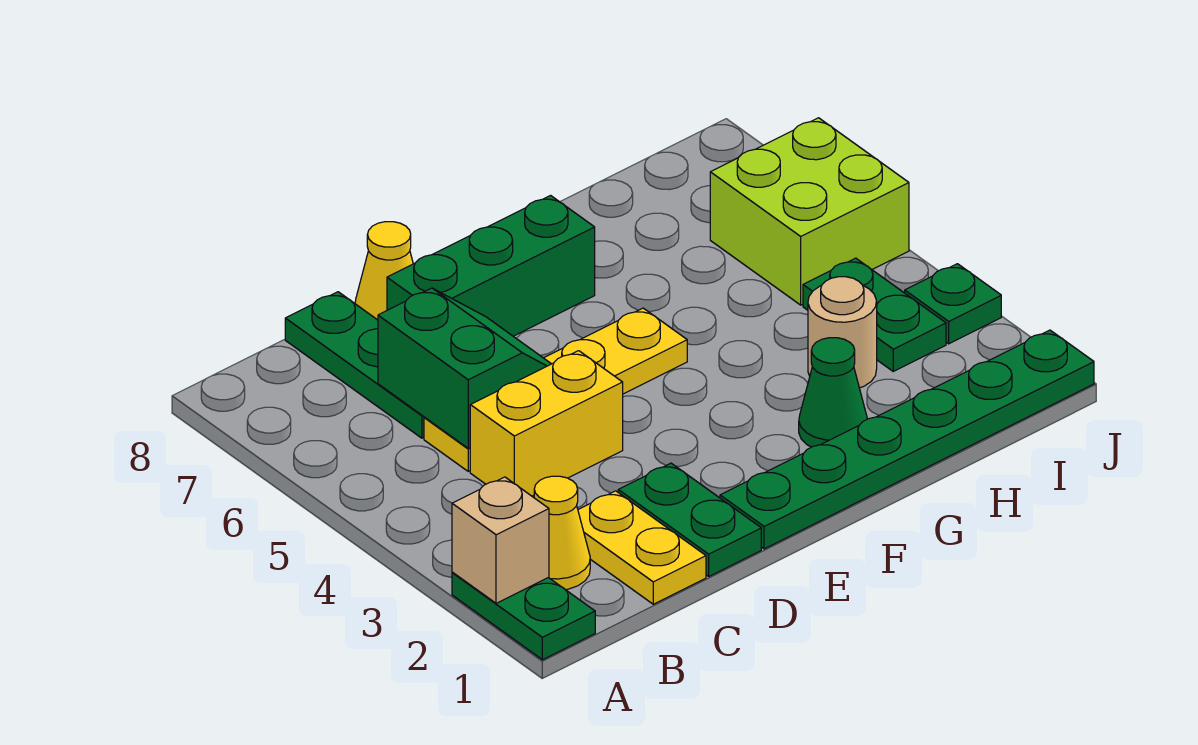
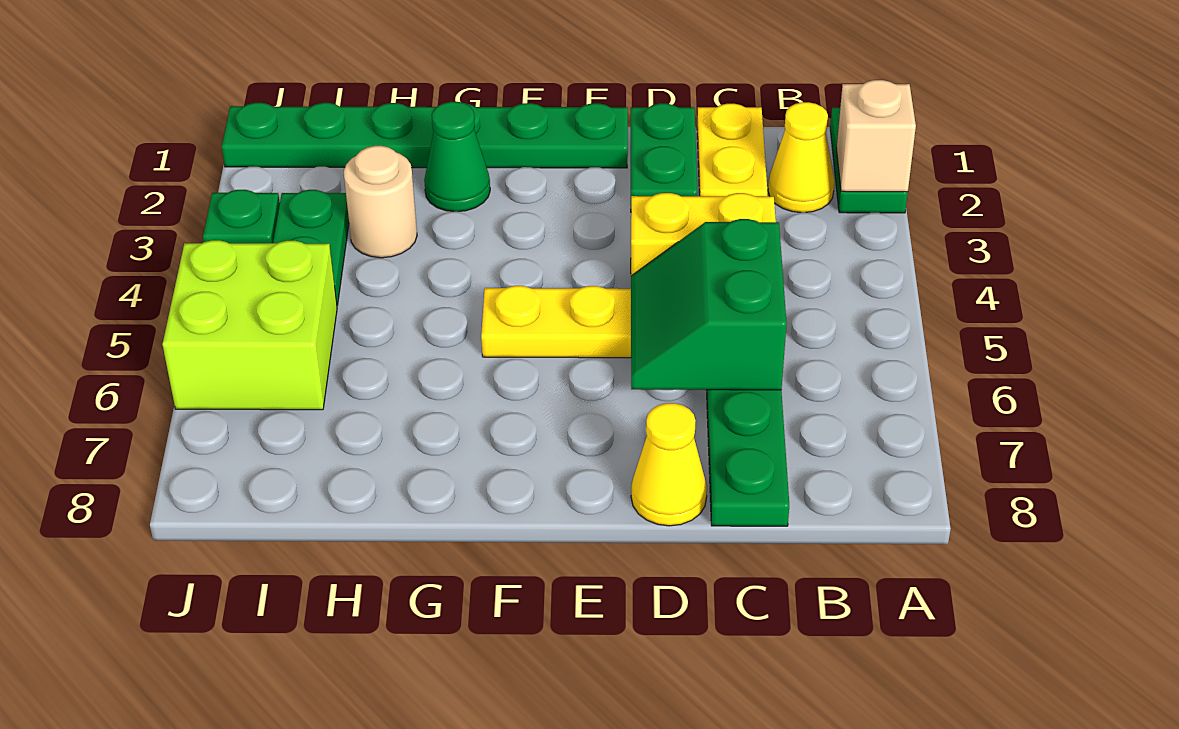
green brick D7:F7 level 1 -> none

